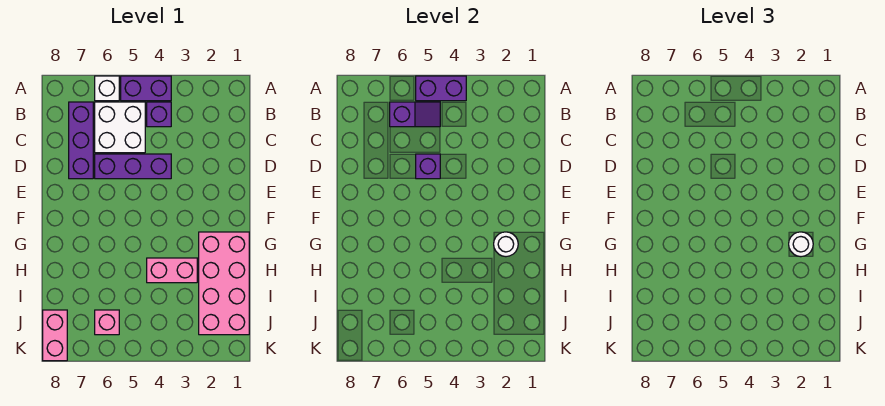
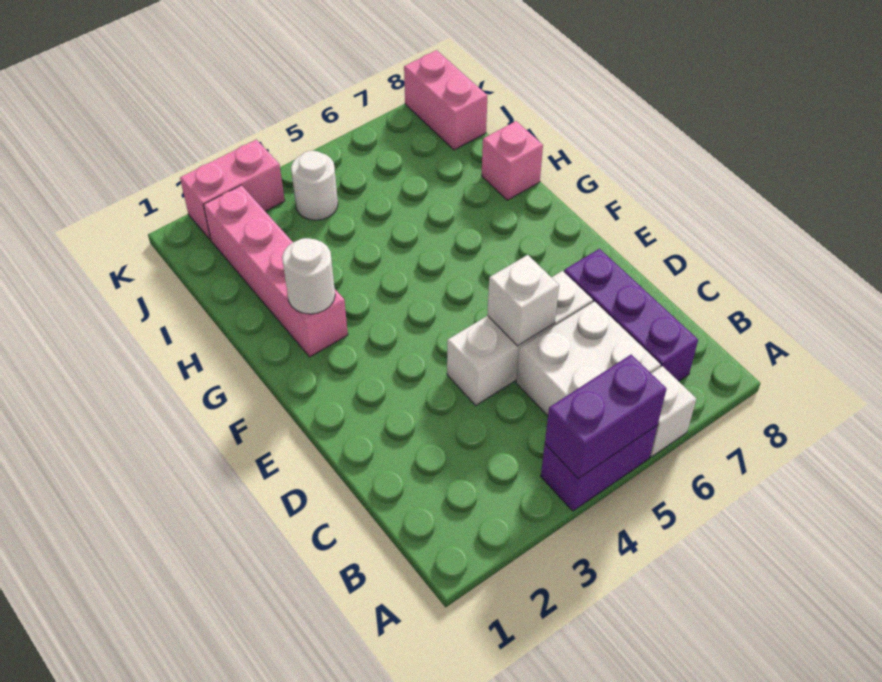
purple brick B4 level 1 -> none
purple slope B5:B6 level 2 top 6 -> none
purple brick D4:D6 level 1 -> white brick D4:D6 level 1
purple brick D5 level 2 -> white brick D5 level 2
pink brick G1:J2 level 1 -> pink brick G2:J2 level 1
white round brick G2 level 3 -> white round brick J4 level 1
pink brick H3:H4 level 1 -> pink brick K2:K3 level 1
pink brick J6 level 1 -> pink brick H8 level 1

